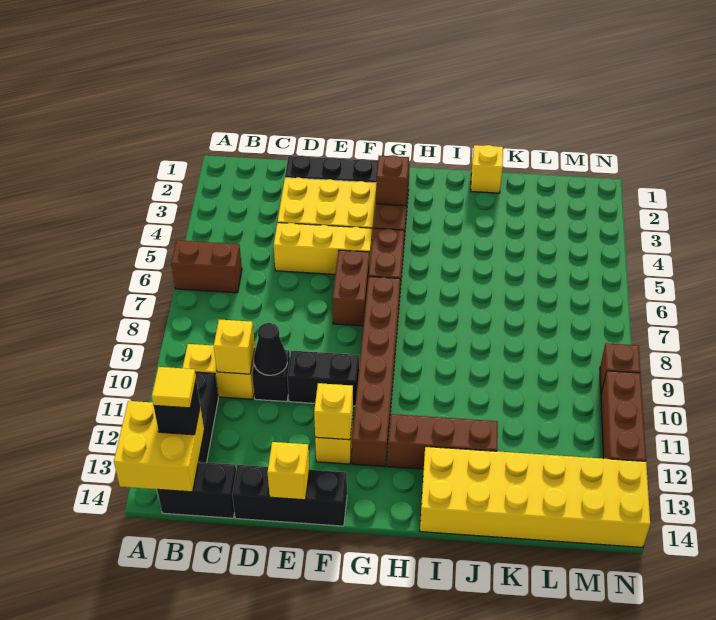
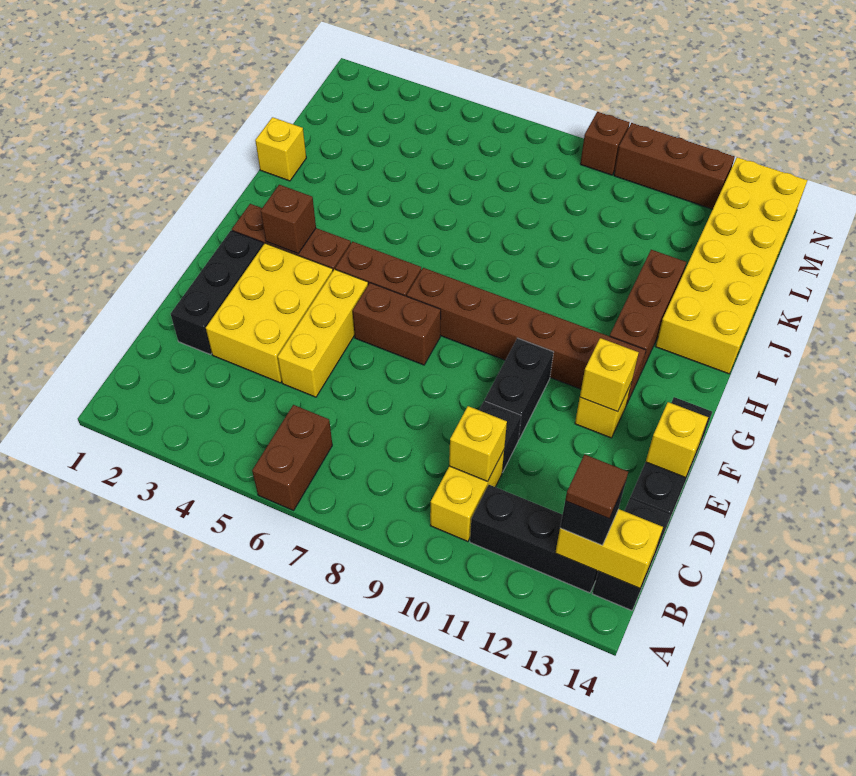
yellow brick A13:B14 level 2 -> yellow brick B13:B14 level 2
yellow tile B13 level 4 -> brown tile B13 level 4
black cone D10 level 2 -> none

